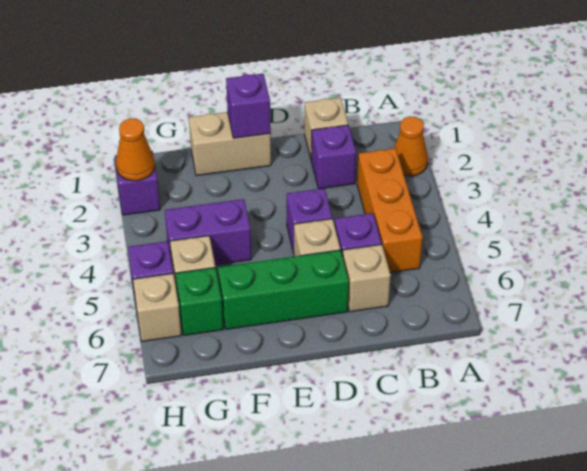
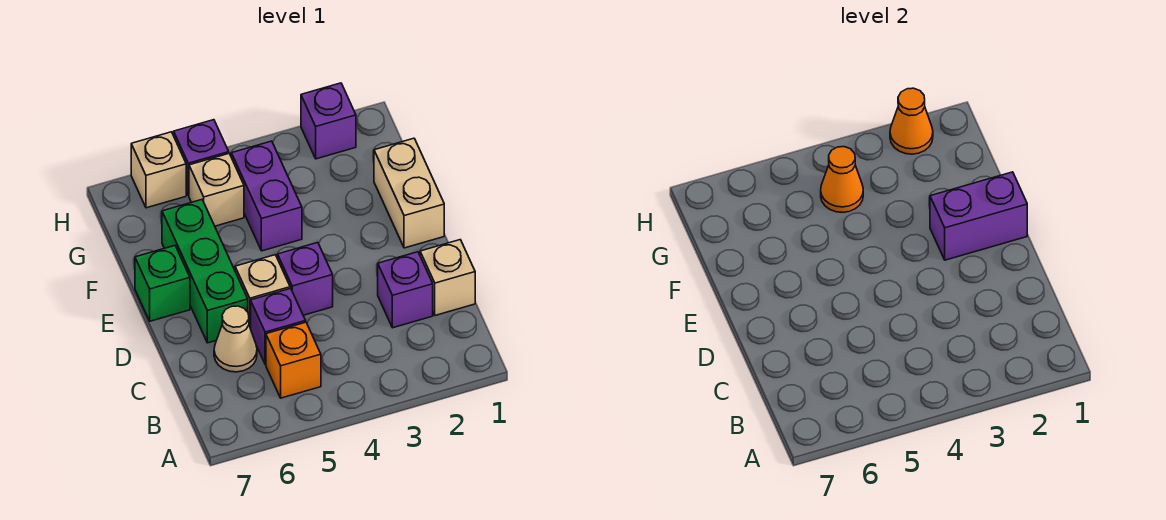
orange cone A2 level 1 -> orange cone G4 level 2
orange brick B3:B5 level 1 -> orange brick B5 level 1
tan brick C6 level 1 -> tan cone C6 level 1
purple brick E1 level 2 -> purple brick E1:E2 level 2
green brick G6 level 1 -> green brick E7 level 1

